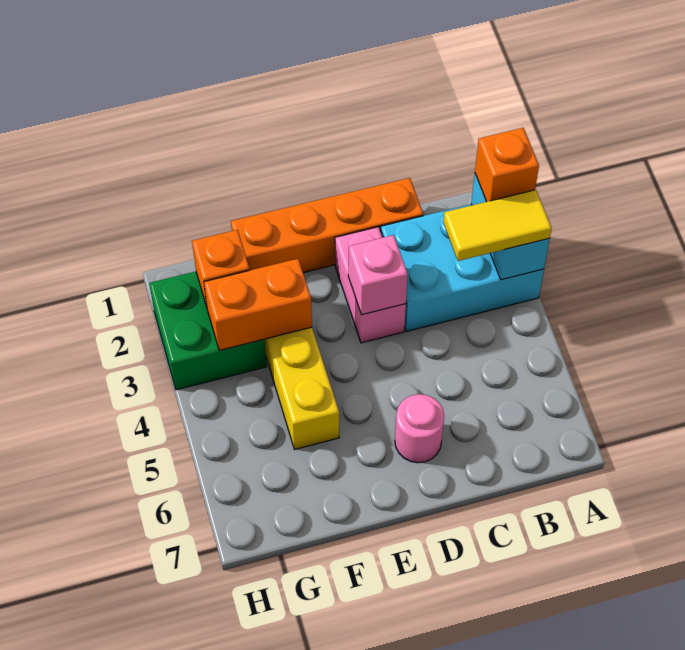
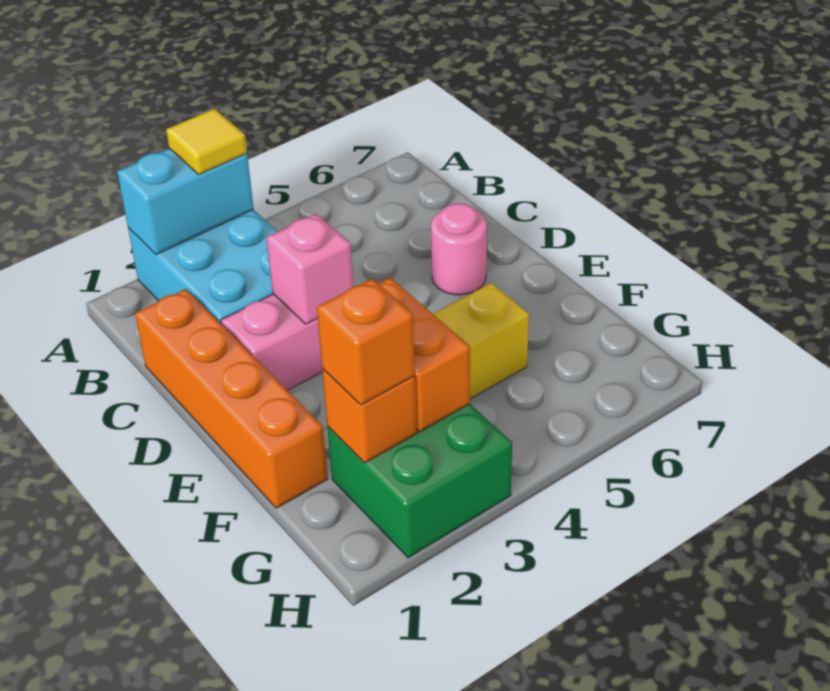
orange brick A2 level 3 -> orange brick G2 level 3
yellow tile A3:B3 level 3 -> yellow tile A3 level 3

